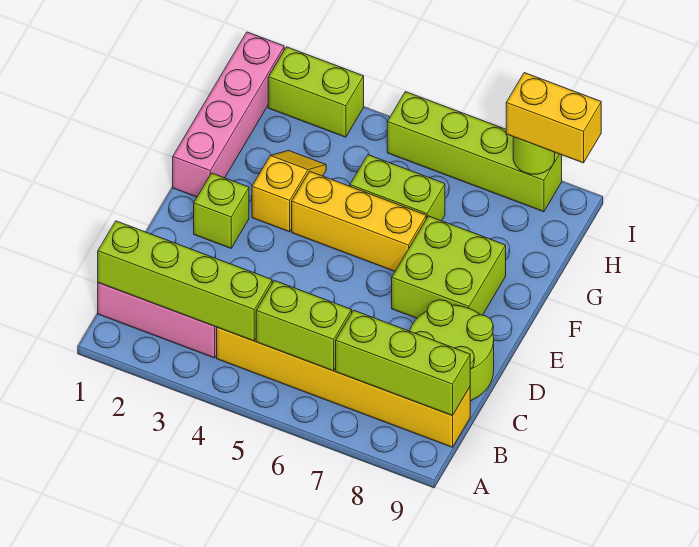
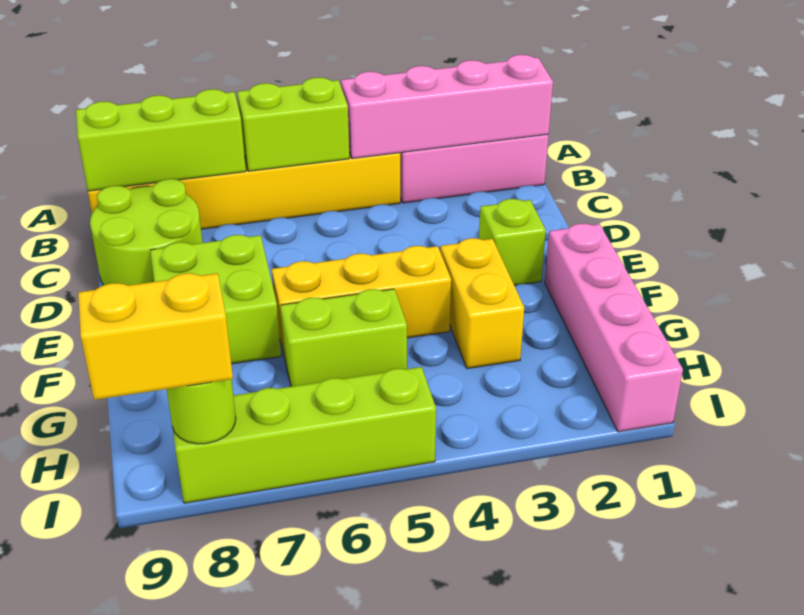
lime brick B1:B4 level 2 -> pink brick B1:B4 level 2
yellow slope F3:G3 level 1 top F -> yellow brick F3:G3 level 1
lime brick I2:I3 level 1 -> none

